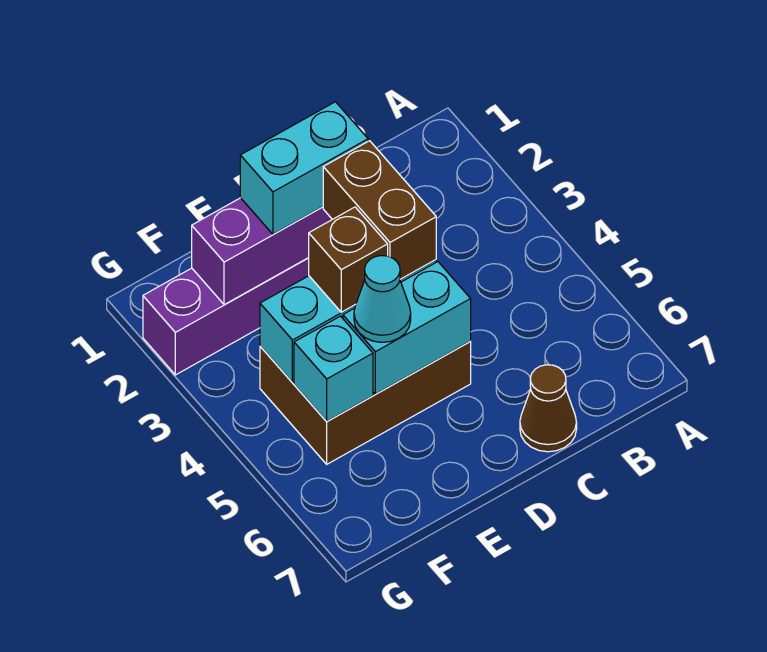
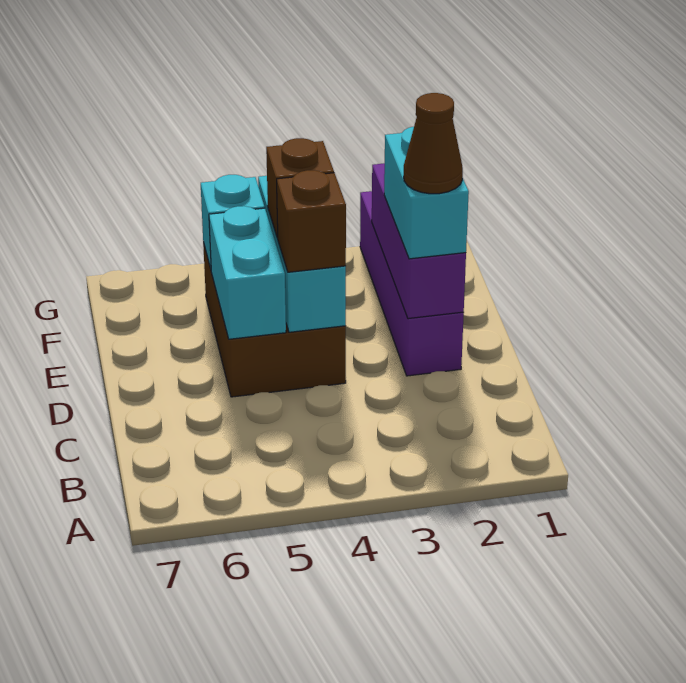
brown cone C7 level 1 -> brown cone D2 level 4
brown brick D3:D4 level 3 -> brown brick D4 level 3
cyan cone E5 level 3 -> none

